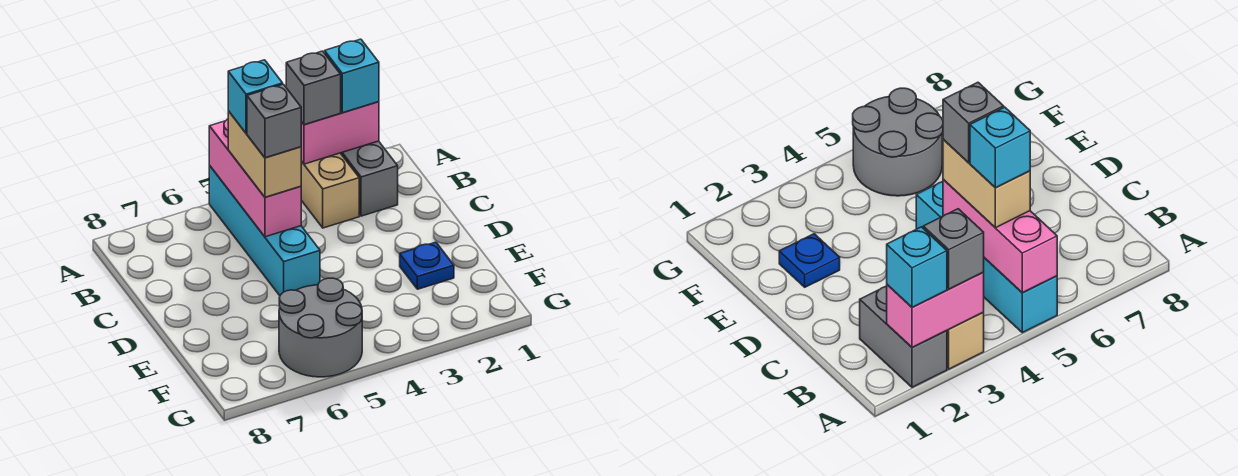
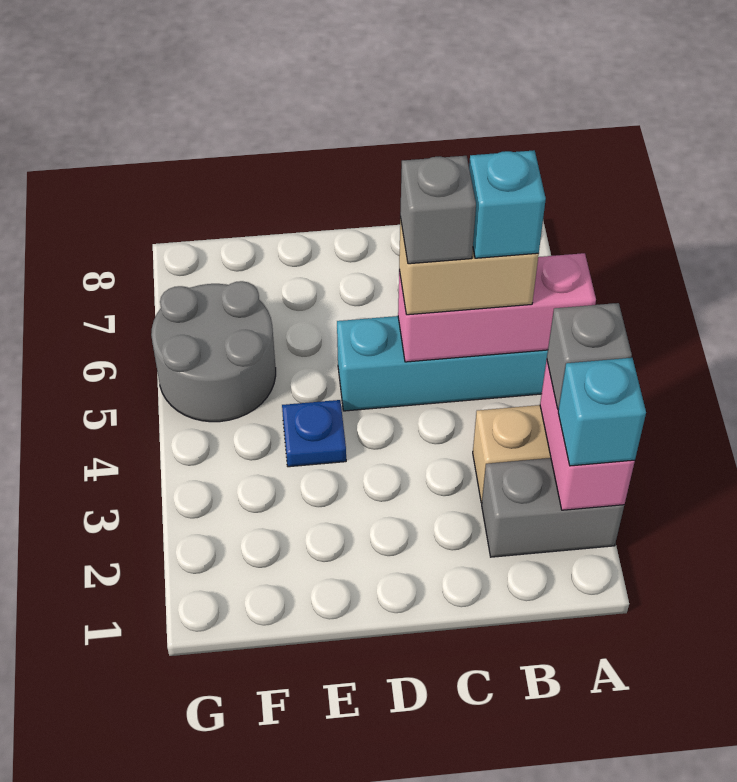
blue plate E2 level 1 -> blue plate E4 level 1

